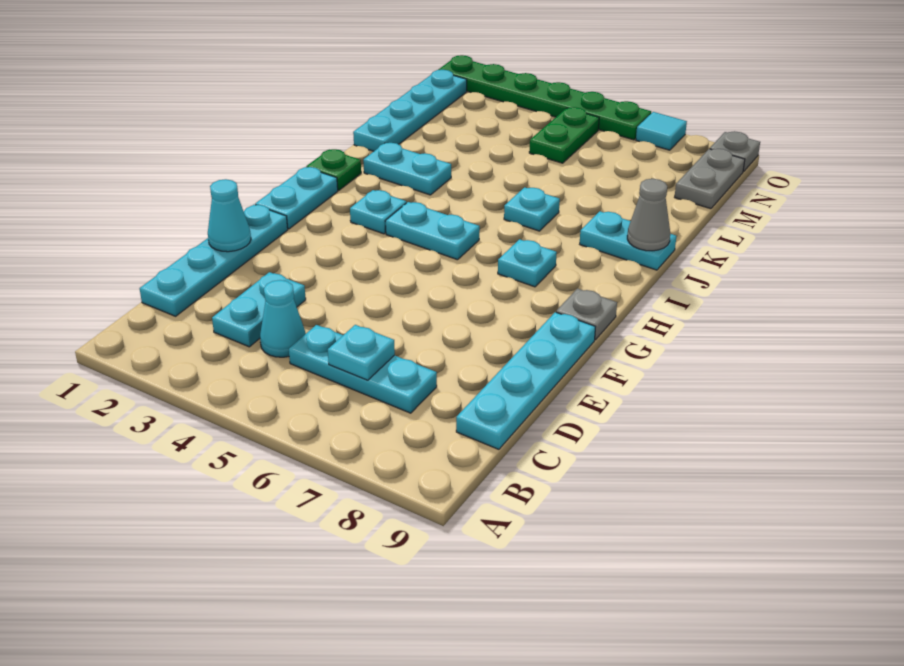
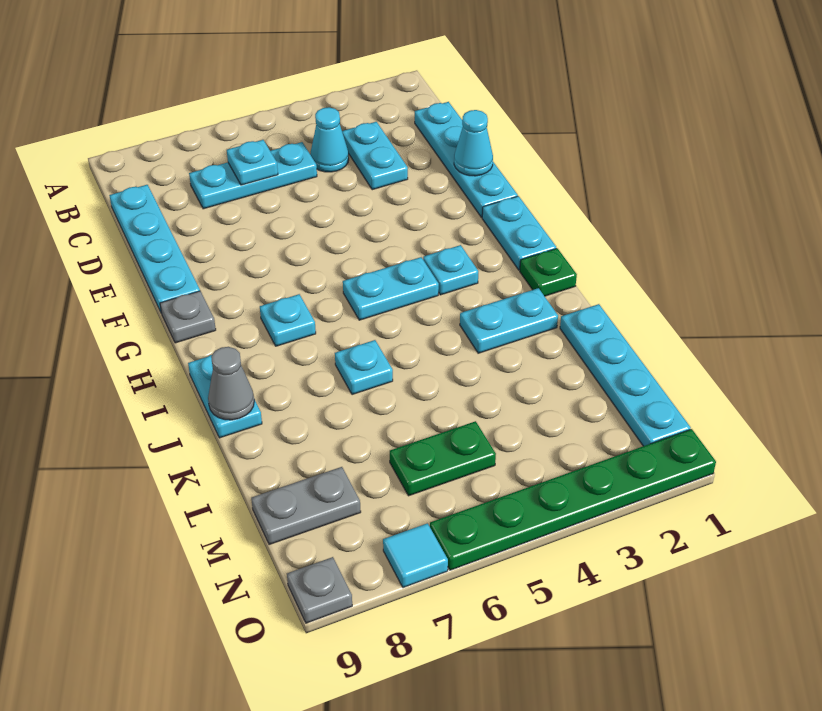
cyan plate J8:J9 level 1 -> cyan plate I9:J9 level 1
green plate M5:N5 level 1 -> green plate M5:M6 level 1
grey plate M9:N9 level 1 -> grey plate M8:M9 level 1

